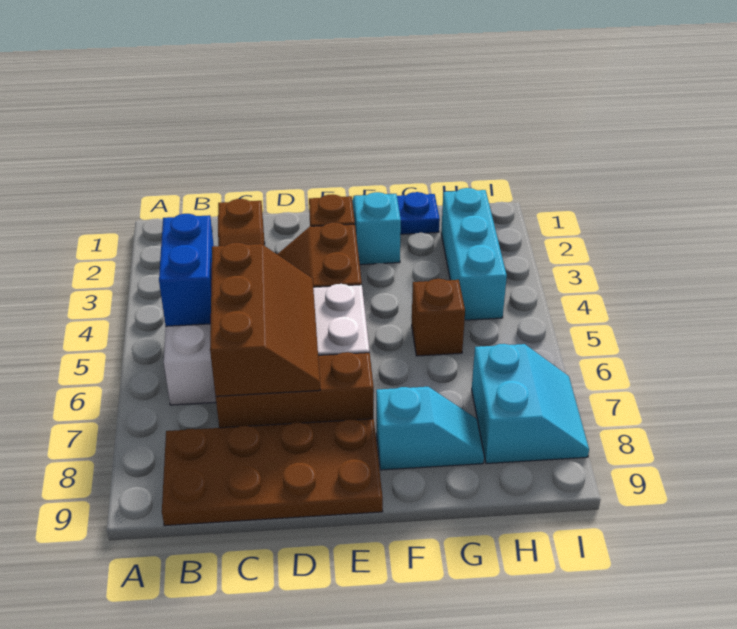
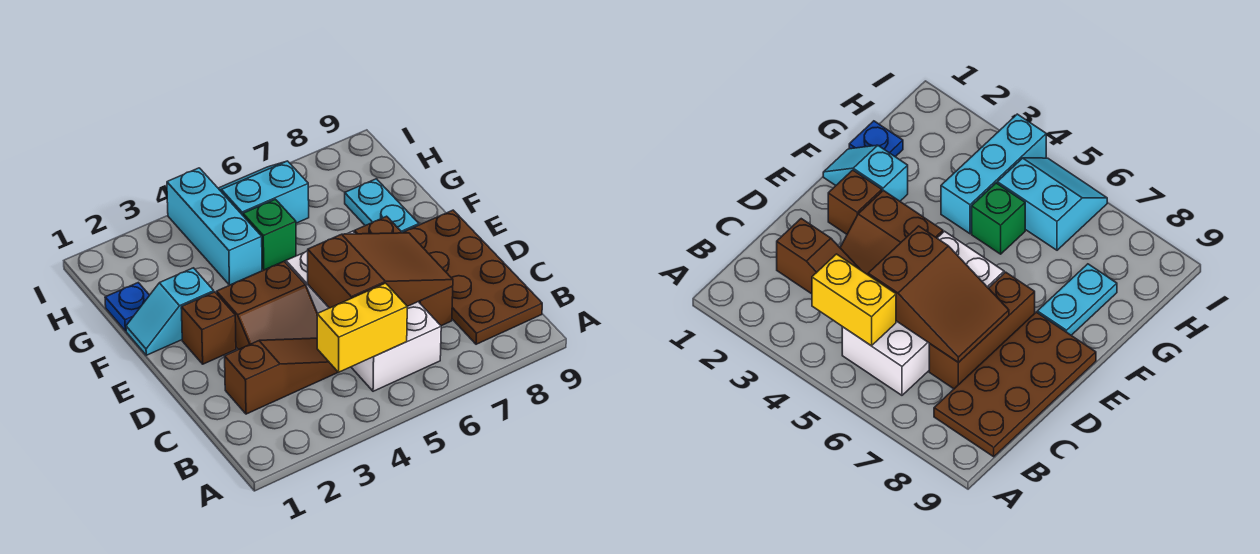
blue brick B4:B5 level 2 -> yellow brick B4:B5 level 2
brown slope C5:D7 level 2 top C -> brown slope C5:D7 level 2 top 5
cyan slope F8:G8 level 1 top F -> cyan plate F8:G8 level 1
brown brick G5 level 1 -> green brick G5 level 1
cyan brick H2:H4 level 1 -> cyan brick G4:I4 level 1
cyan slope H7:I8 level 1 top H -> cyan slope H5:I6 level 1 top H

